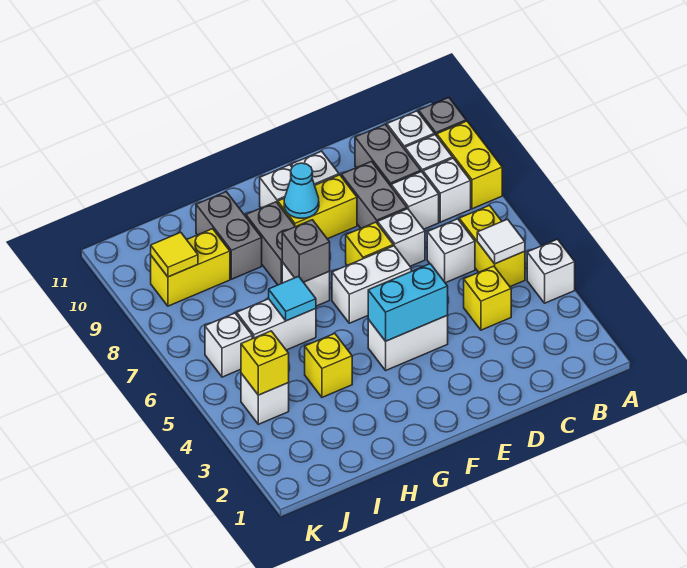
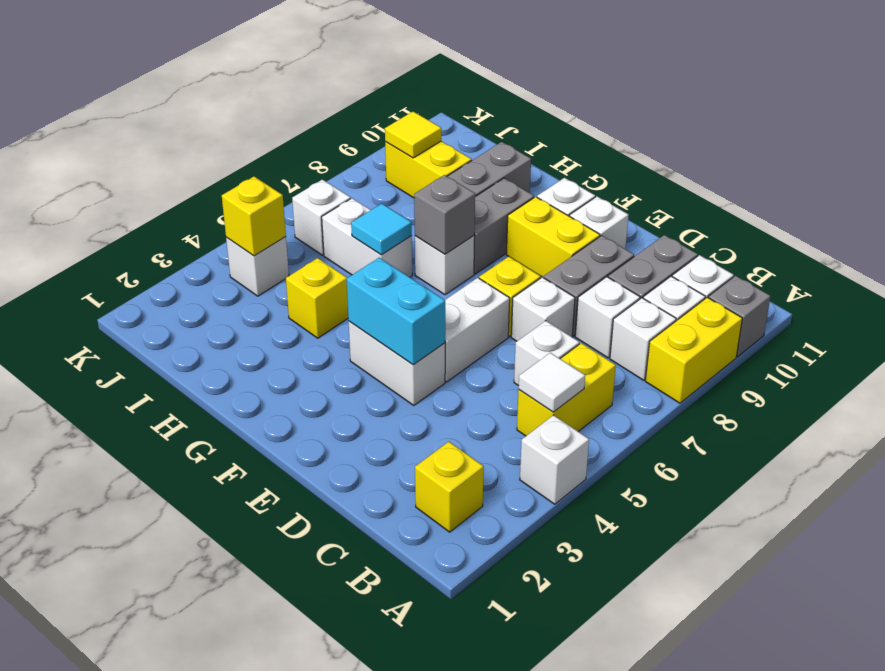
yellow brick C4 level 1 -> yellow brick B2 level 1
white brick E6:F6 level 1 -> white brick E5:E6 level 1
cyan cone F9 level 2 -> none

